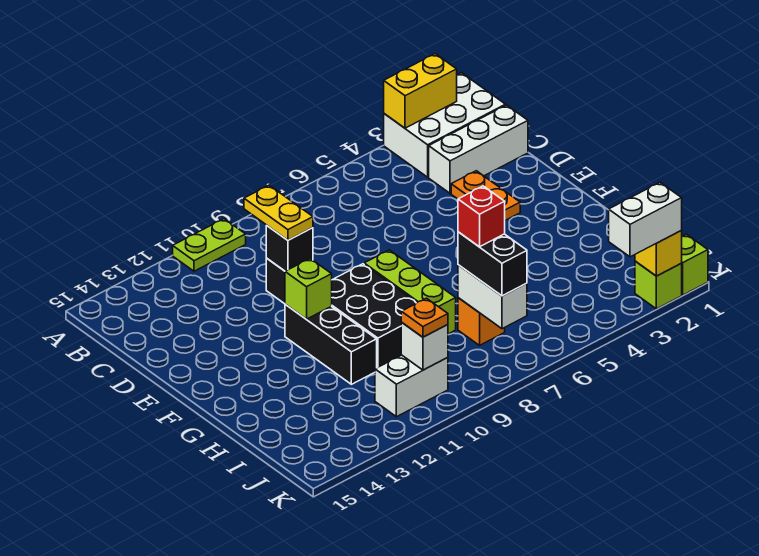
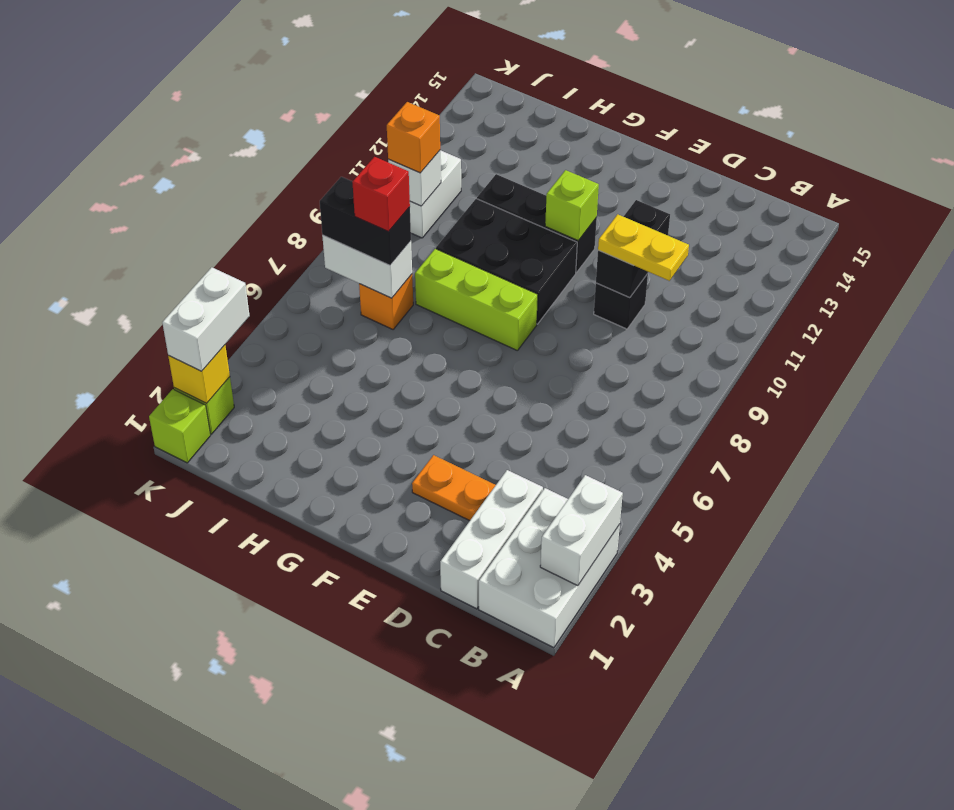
yellow brick A2:A3 level 2 -> white brick A2:A3 level 2
lime plate A10:A11 level 1 -> none
black brick D10 level 2 -> black brick D10:D11 level 2
orange plate J10 level 3 -> orange brick J10 level 3

